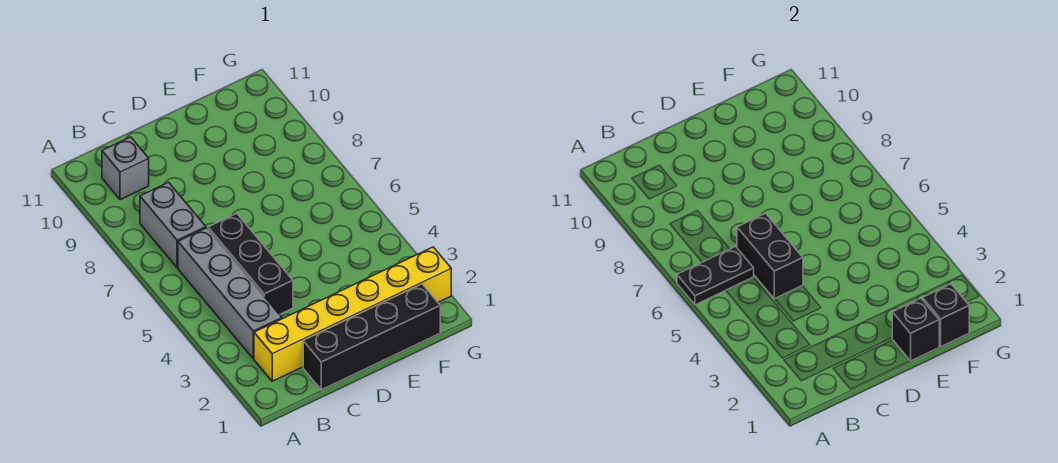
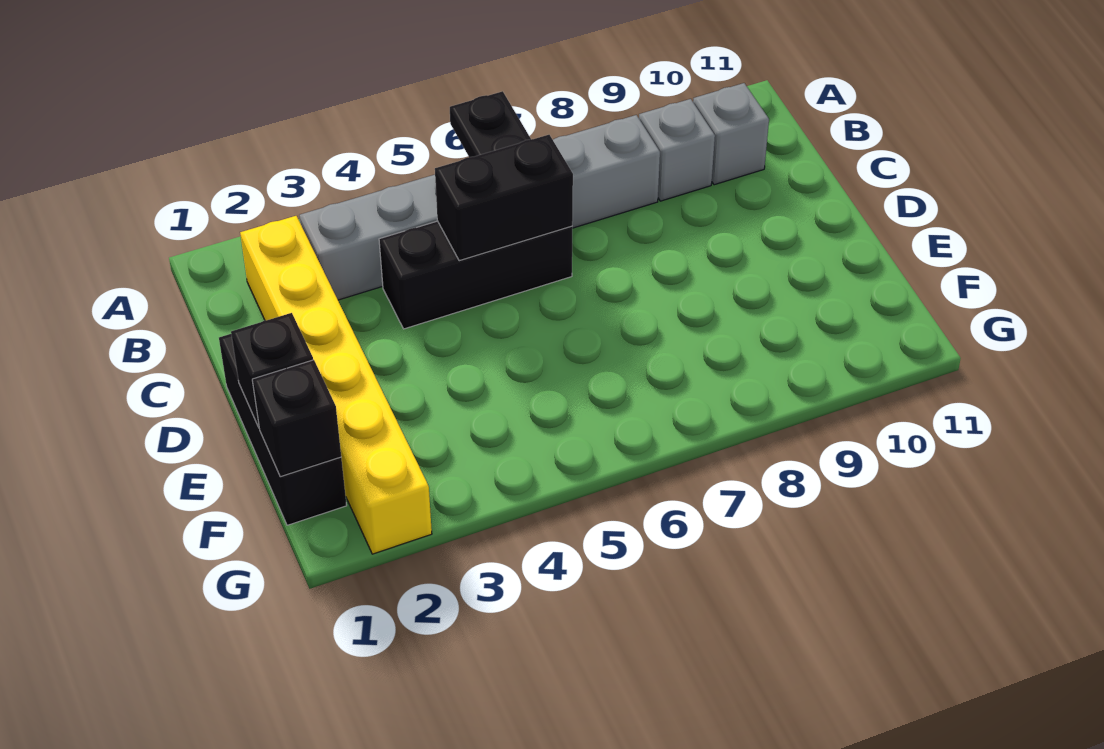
none -> grey brick B9 level 1
black brick C1:F1 level 1 -> black brick D1:F1 level 1

